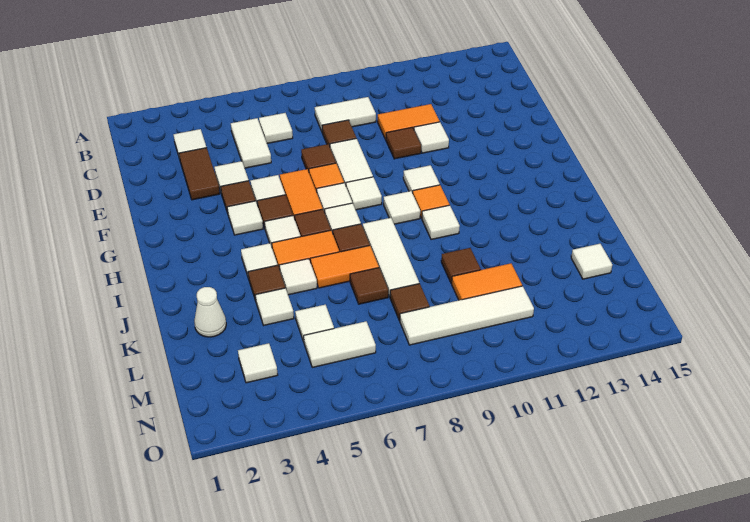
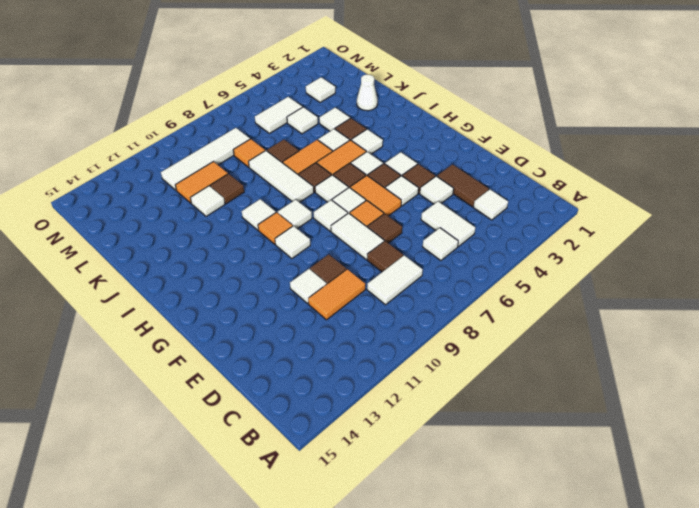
brown tile L8 level 1 -> orange tile L8 level 1
white tile L14 level 1 -> white tile K11 level 1

